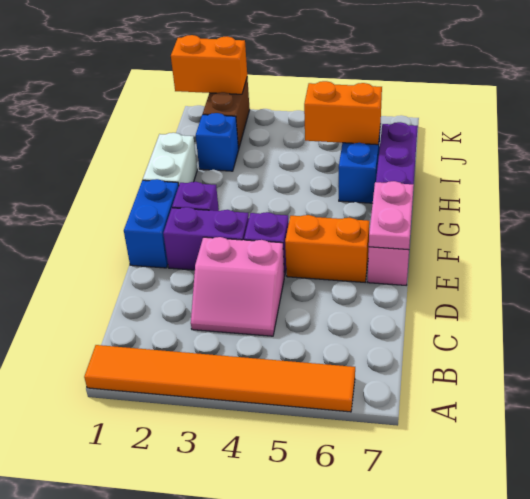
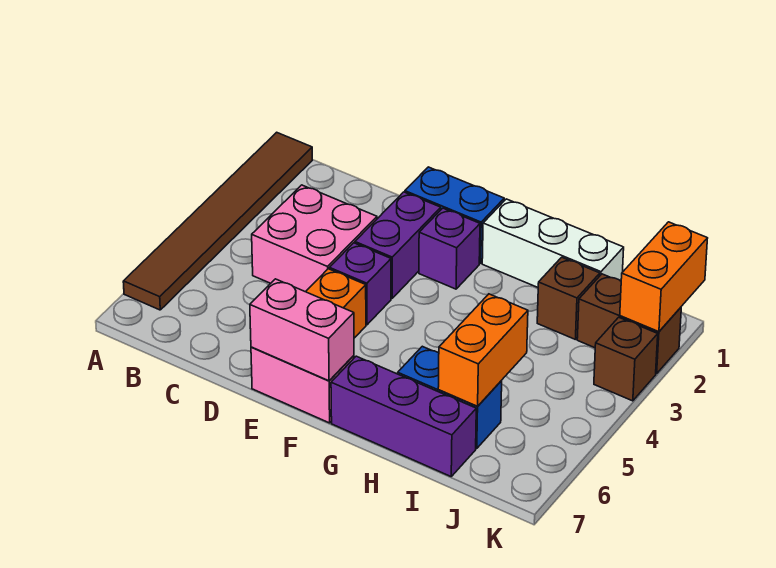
orange tile A1:A6 level 1 -> brown tile A1:A6 level 1
pink slope C3:D4 level 1 top D -> pink brick C3:D4 level 1
pink plate E7:F7 level 2 -> pink brick E7:F7 level 2
white brick G1:H1 level 1 -> white brick G1:I1 level 1
blue brick I2 level 1 -> brown brick I2 level 1
none -> brown brick K3 level 1

